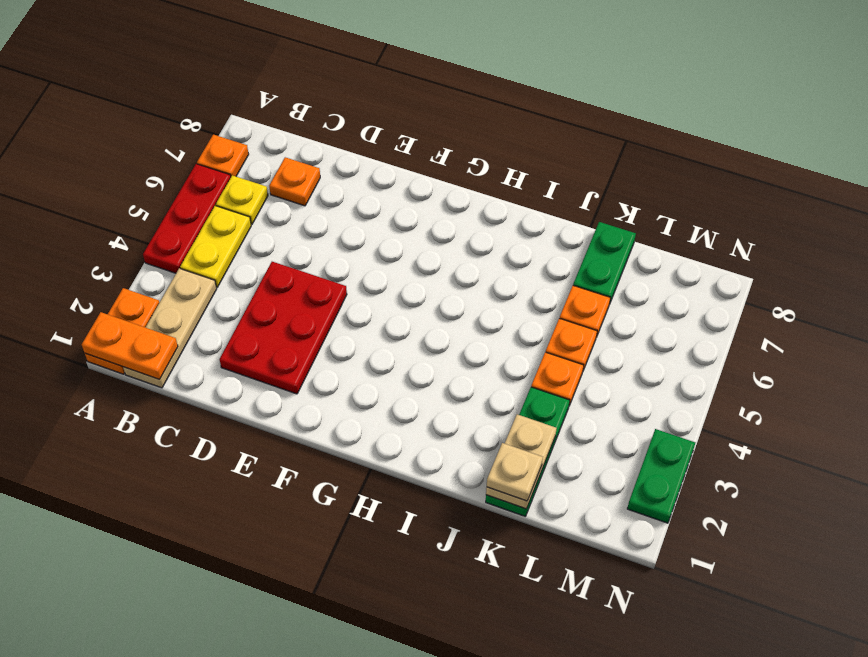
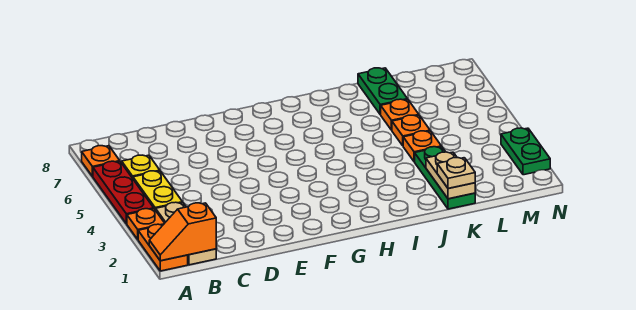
orange plate A1:B1 level 2 -> orange slope A1:B1 level 2 top B
orange plate C7 level 1 -> orange plate A3 level 1
red plate D2:E4 level 1 -> none

